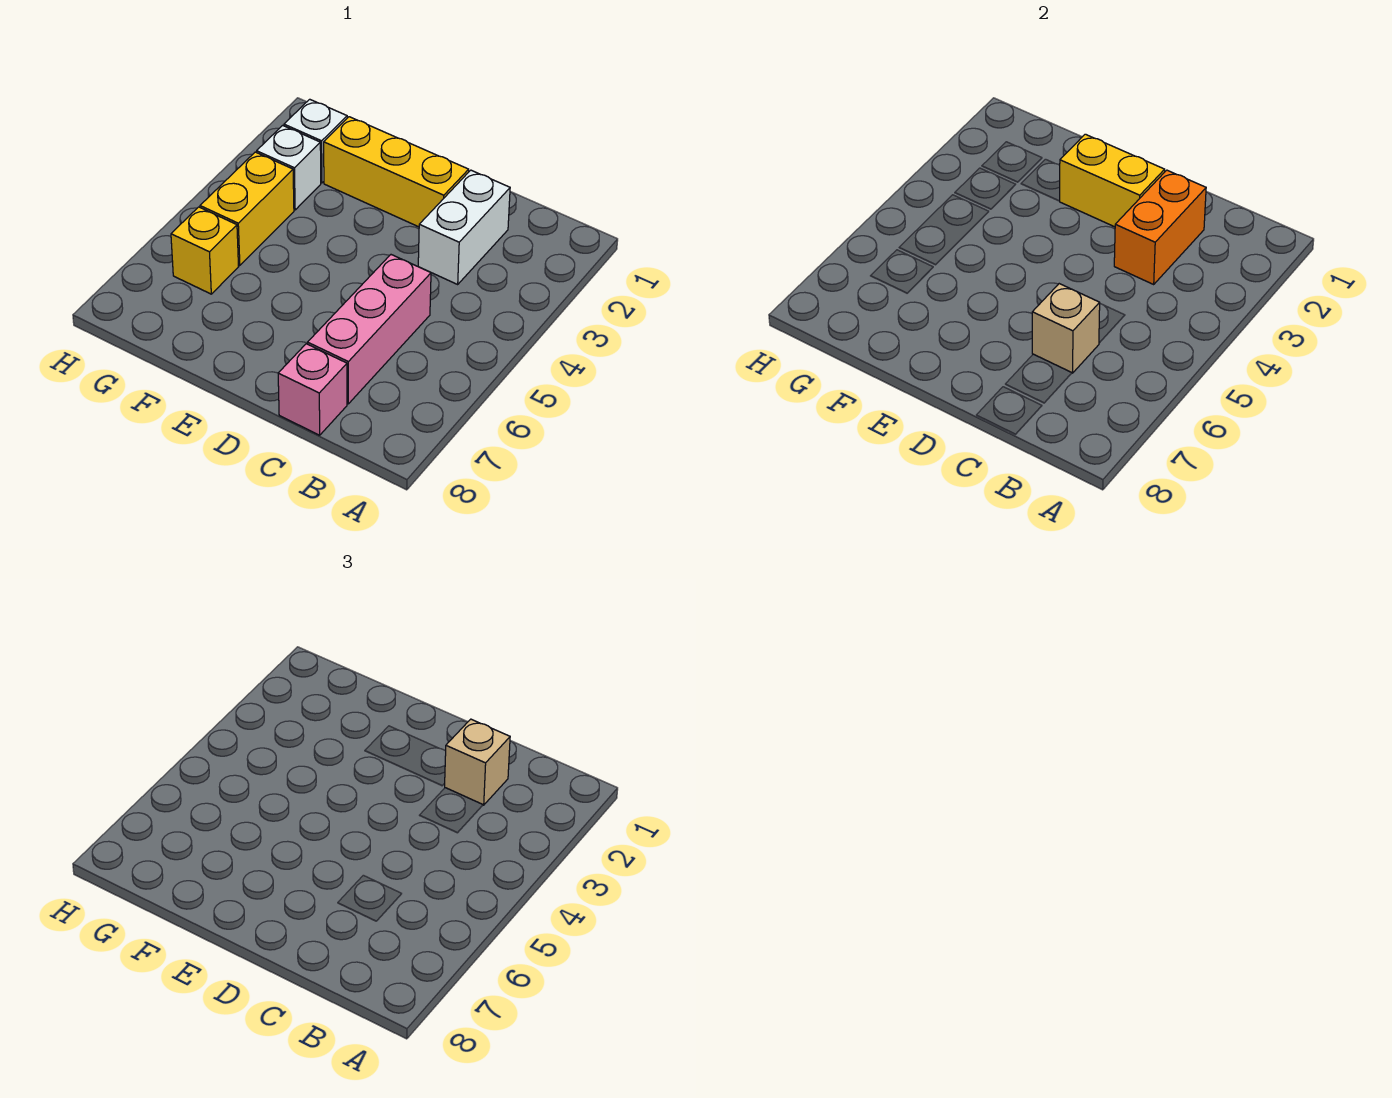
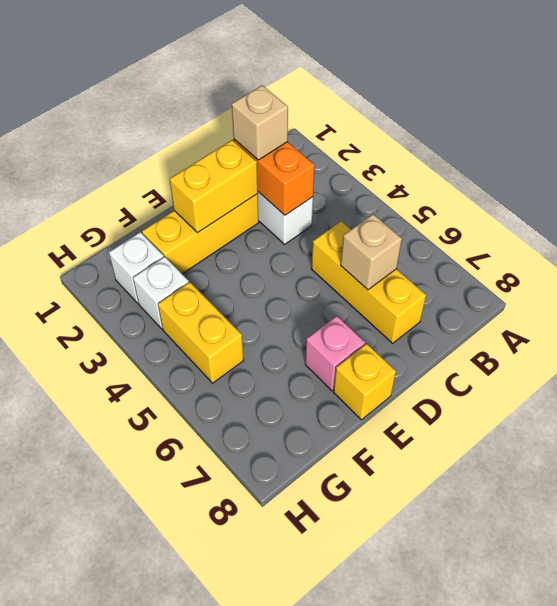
pink brick C5:C7 level 1 -> yellow brick C5:C7 level 1
pink brick C8 level 1 -> pink brick E7 level 1
yellow brick G6 level 1 -> yellow brick E8 level 1

